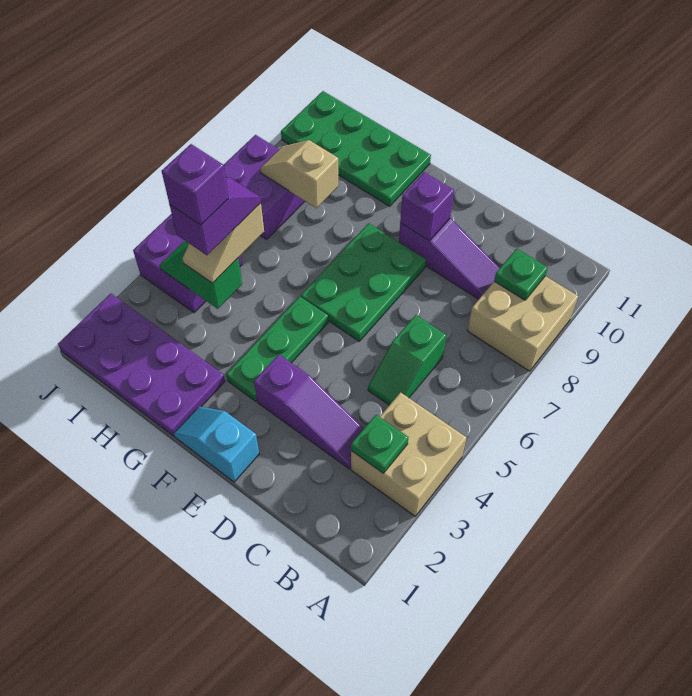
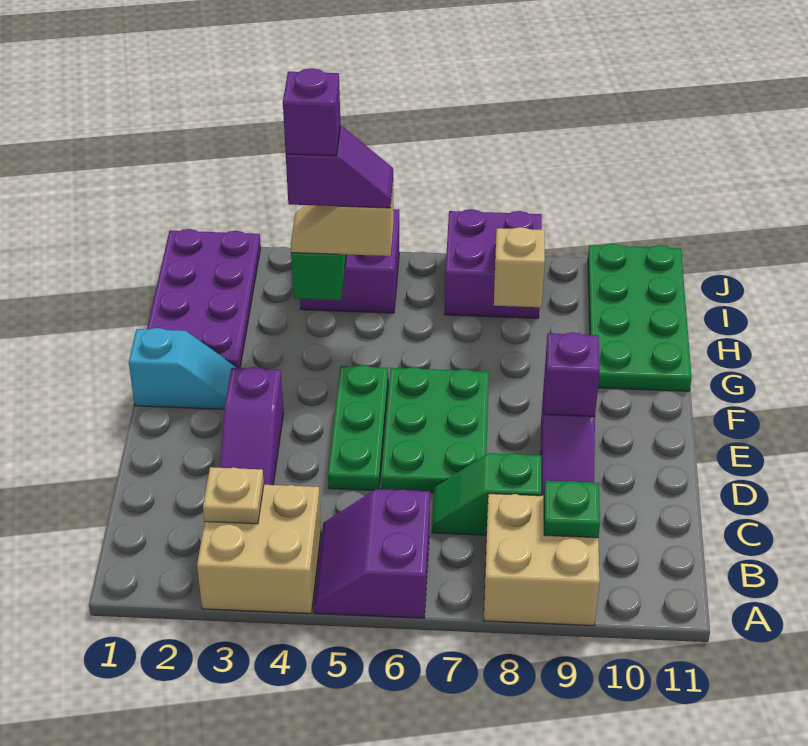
none -> purple slope A5:B6 level 1 top 6
green plate B3 level 2 -> tan plate B3 level 2
green slope C5:C6 level 1 top 6 -> green slope C7:C8 level 1 top 8
cyan slope E1:F1 level 1 top E -> cyan slope F1:F2 level 1 top 1
green plate E6:F8 level 1 -> green plate D6:F7 level 1
green plate F3:F5 level 1 -> green plate D5:F5 level 1

